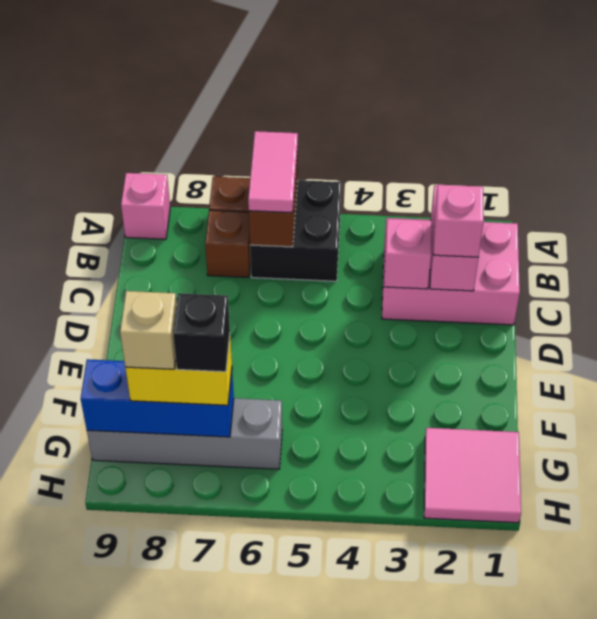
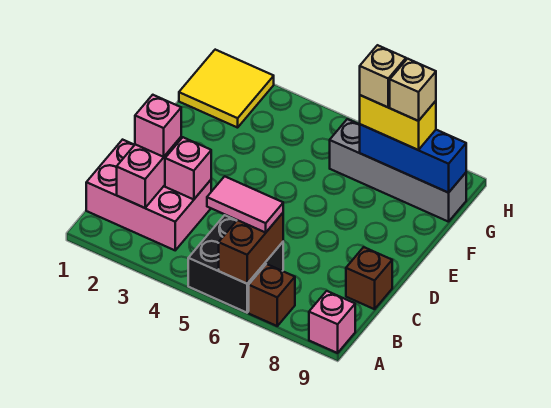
pink tile A6:B6 level 3 -> pink tile B5:B6 level 3
brown brick B7 level 1 -> brown brick C9 level 1
pink tile G1:H2 level 1 -> yellow tile G1:H2 level 1
black brick G7 level 4 -> tan brick G7 level 4

